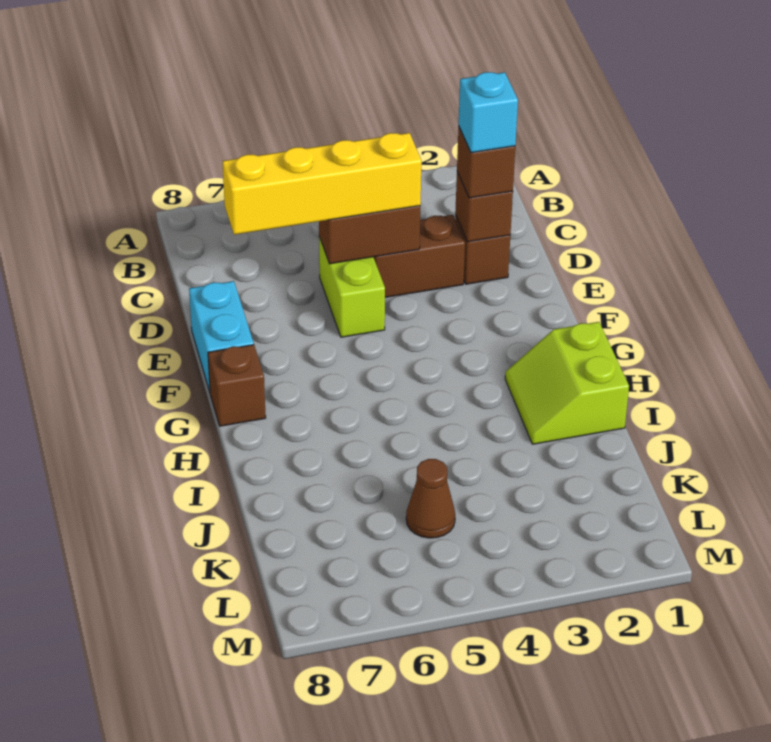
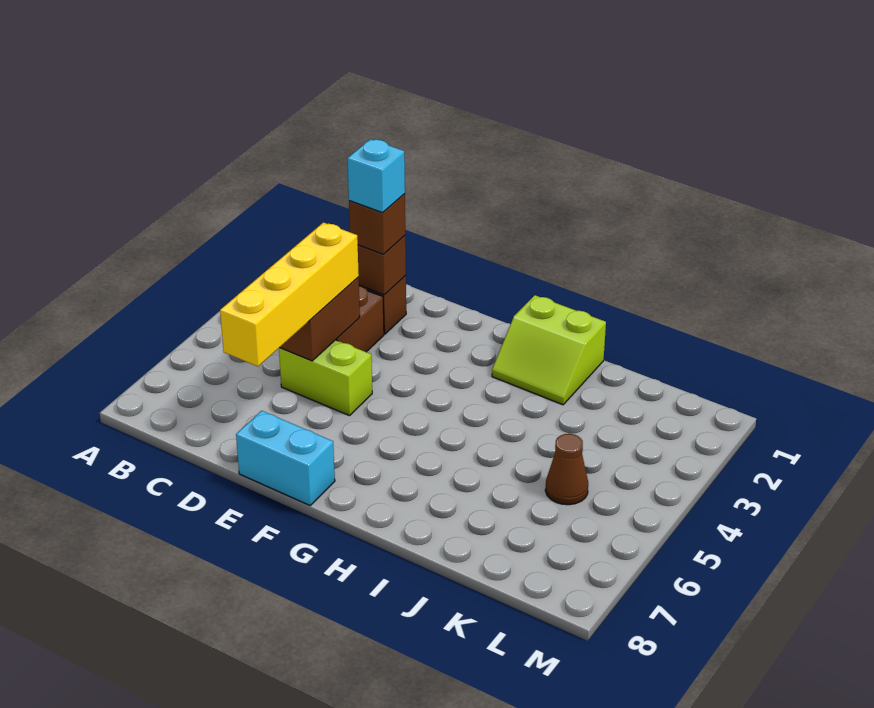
brown brick G8 level 1 -> none

